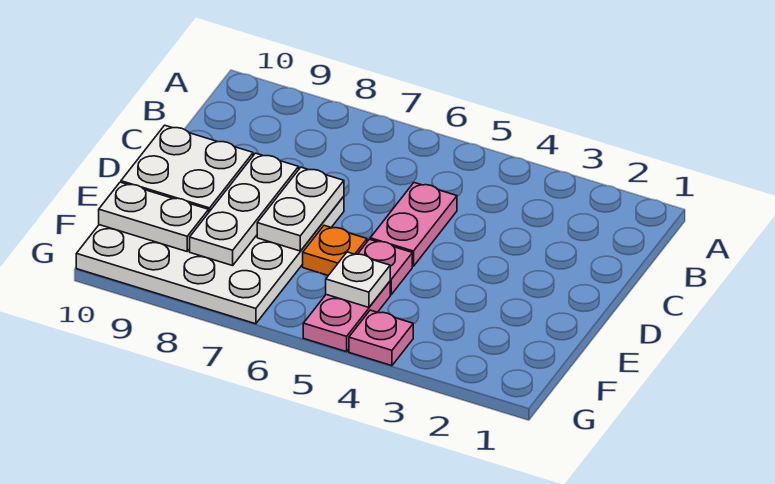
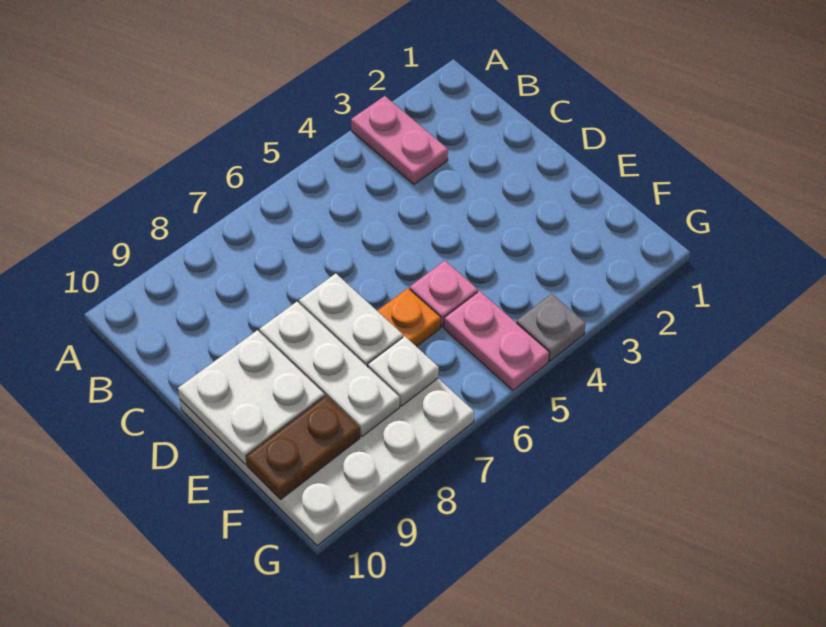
pink plate C5:D5 level 1 -> pink plate A3:B3 level 1
white plate F5 level 2 -> white plate F7 level 2
white plate F9:F10 level 2 -> brown plate F9:F10 level 2
pink plate G4 level 1 -> grey plate G4 level 1

